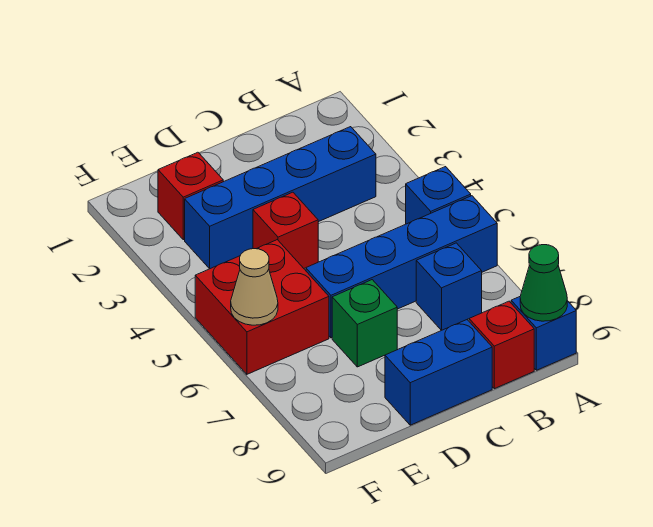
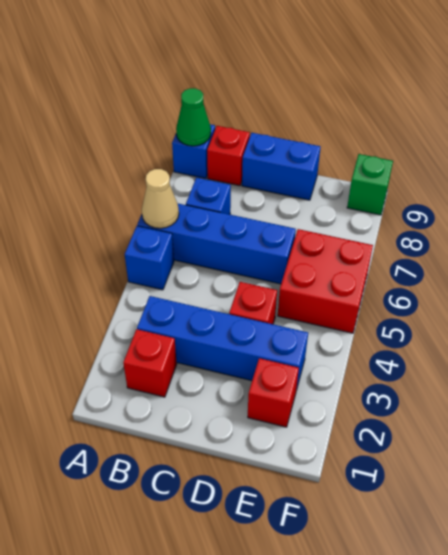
none -> red brick B2 level 1
green brick D7 level 1 -> green brick F9 level 1
tan cone F6 level 2 -> tan cone A6 level 2

